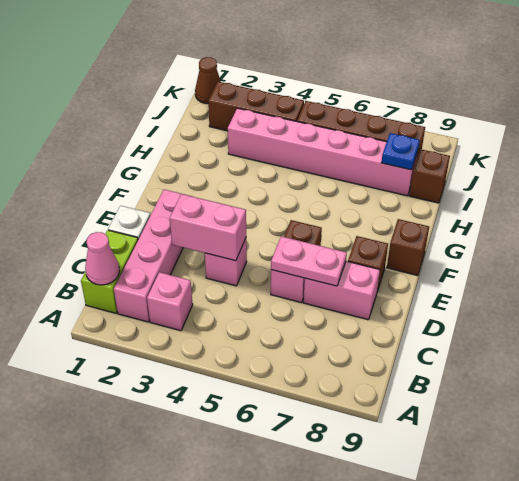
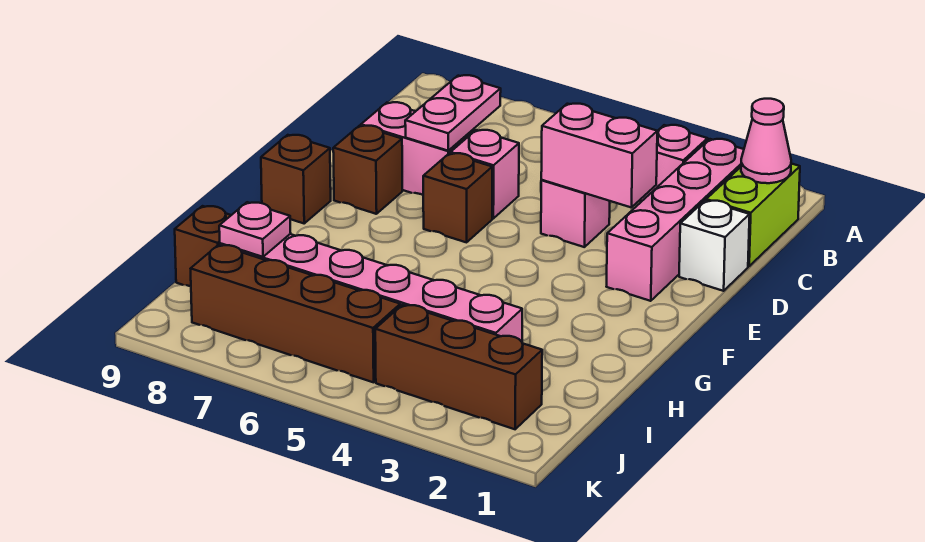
pink plate D6:D7 level 2 -> pink plate C7:D7 level 2
blue plate I8 level 2 -> pink plate I8 level 2
brown cone K1 level 1 -> none

